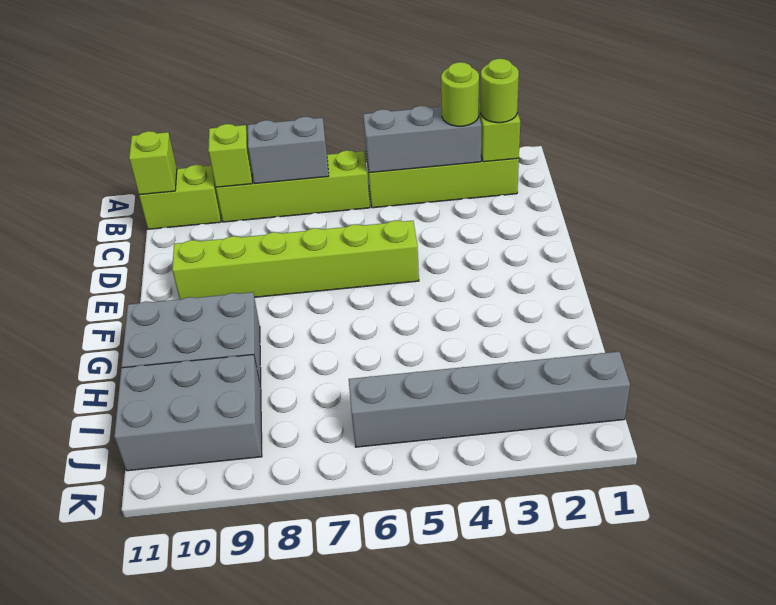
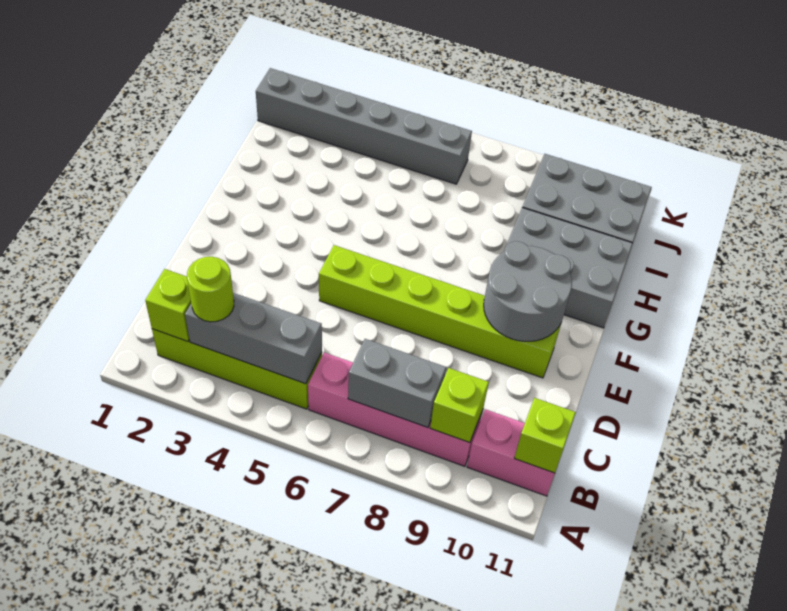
lime round brick B2 level 3 -> none
lime brick B6:B9 level 1 -> pink brick B6:B9 level 1
lime brick B10:B11 level 1 -> pink brick B10:B11 level 1
none -> grey round brick E9:F10 level 2

